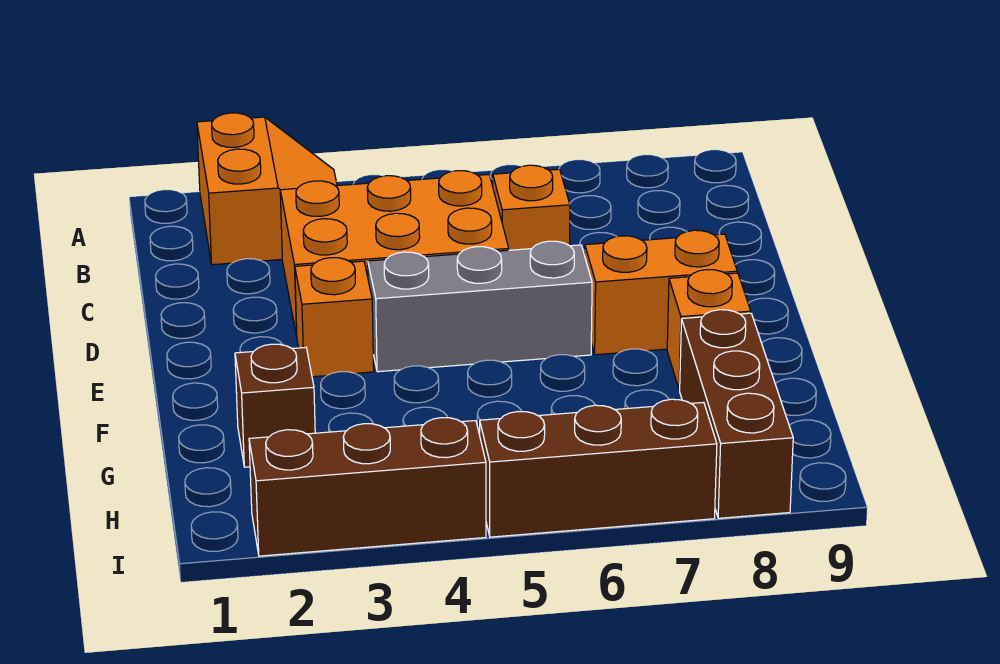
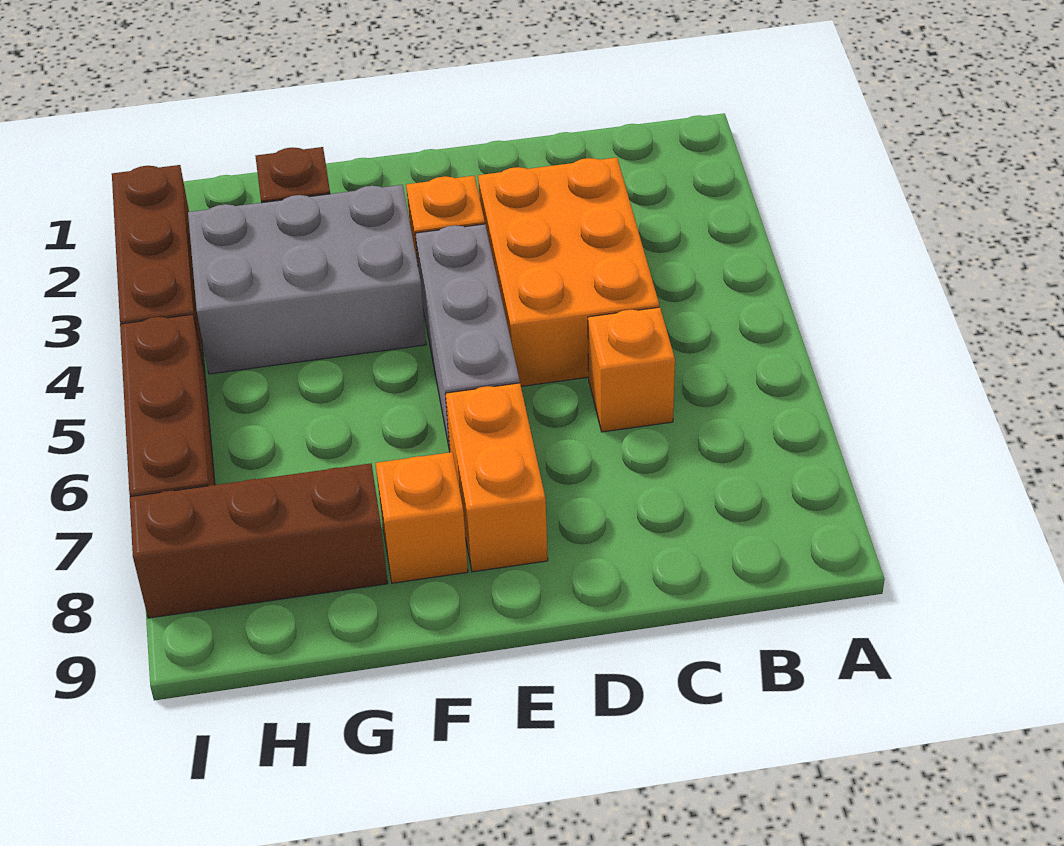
orange slope A2:B3 level 1 top 2 -> none
none -> grey brick F3:H4 level 1

